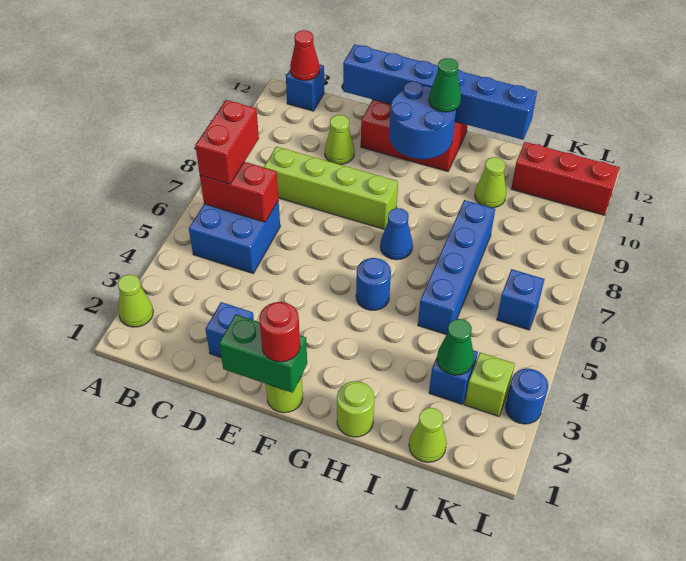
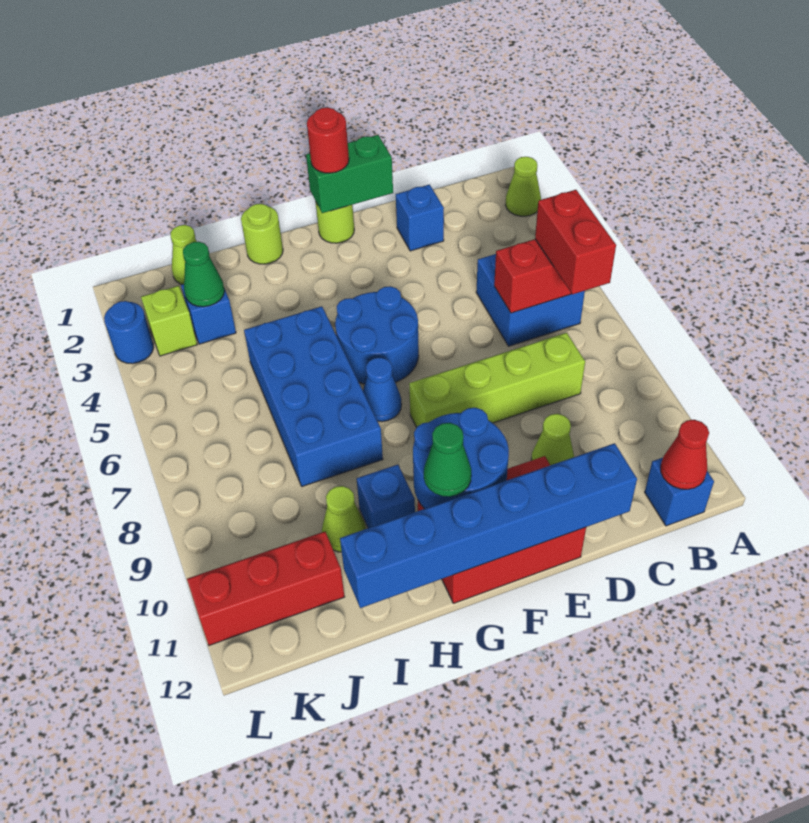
blue round brick G5 level 1 -> blue round brick F5:G6 level 1
blue brick I5:I8 level 1 -> blue brick H5:I8 level 1
blue brick K6 level 1 -> blue brick H10 level 1

